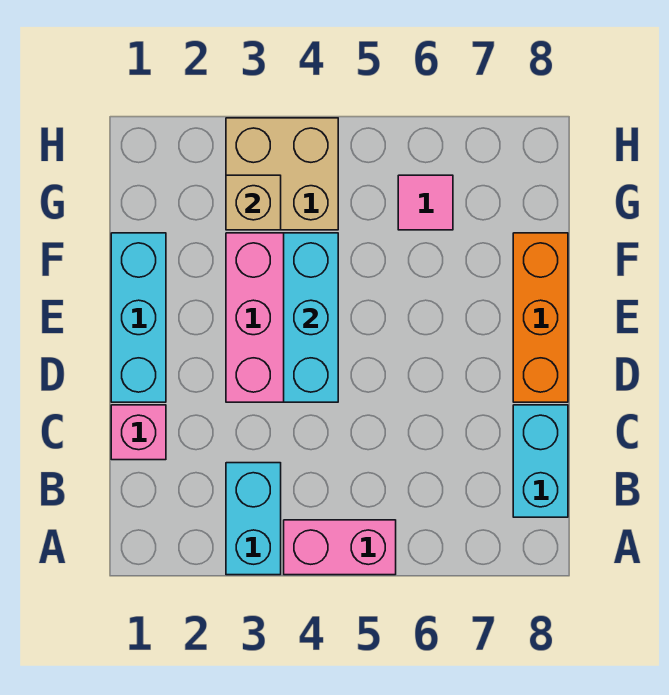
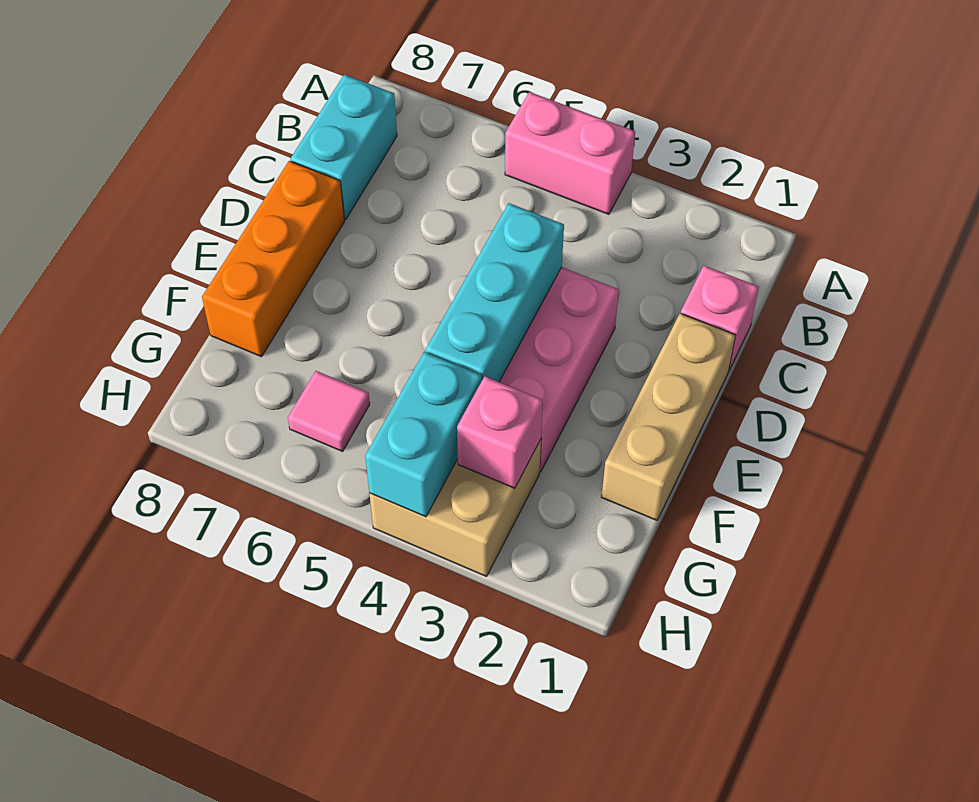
cyan brick A3:B3 level 1 -> cyan brick G4:H4 level 2
cyan brick D1:F1 level 1 -> tan brick D1:F1 level 1
tan brick G3 level 2 -> pink brick G3 level 2

